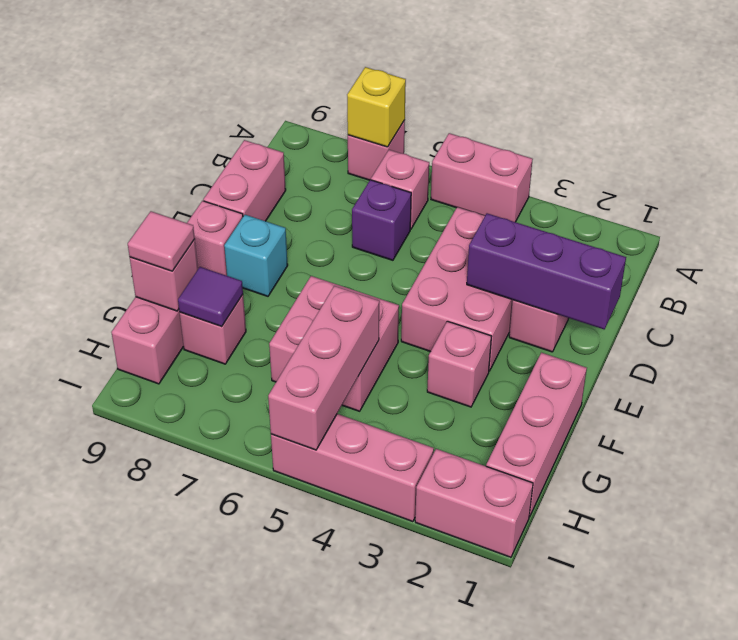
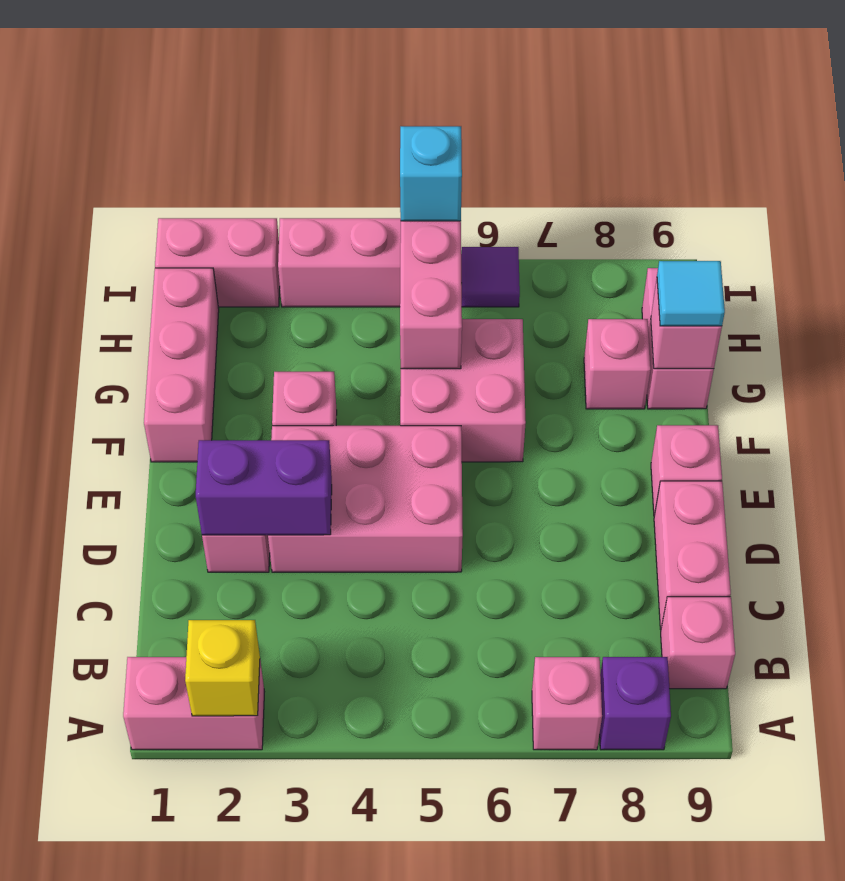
pink brick A4:A5 level 1 -> pink brick A1:A2 level 1
yellow brick A7 level 2 -> yellow brick A2 level 2
pink brick B6 level 1 -> pink brick B9 level 1
pink brick C3:E4 level 1 -> pink brick D3:E5 level 1
purple brick C6 level 1 -> purple brick A8 level 1
purple brick D1:D3 level 2 -> purple brick D2:D3 level 2
cyan brick E8 level 1 -> cyan brick I5 level 3
purple tile G8 level 2 -> purple tile I6 level 1
pink tile G9 level 3 -> cyan tile G9 level 3

